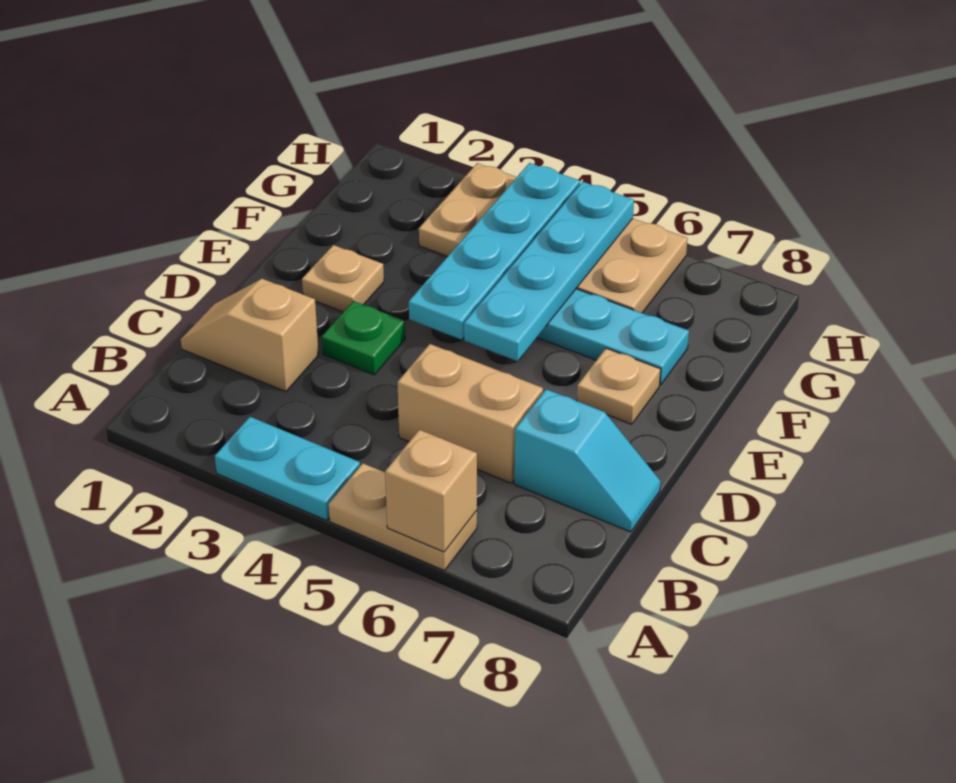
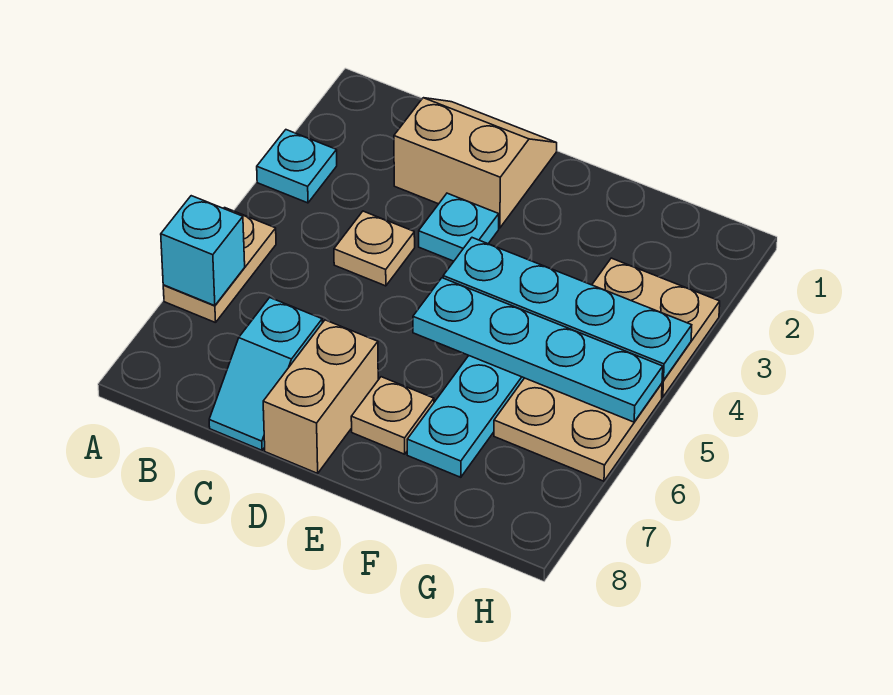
cyan plate A3:A4 level 1 -> cyan plate A3 level 1
tan brick A6 level 2 -> cyan brick A6 level 2
tan slope C1:C2 level 1 top 2 -> tan slope C1:D2 level 1 top 2
tan brick C5:C6 level 1 -> tan brick D7:D8 level 1
green plate D3 level 1 -> cyan plate D3 level 1
tan plate E2 level 1 -> tan plate C4 level 1

